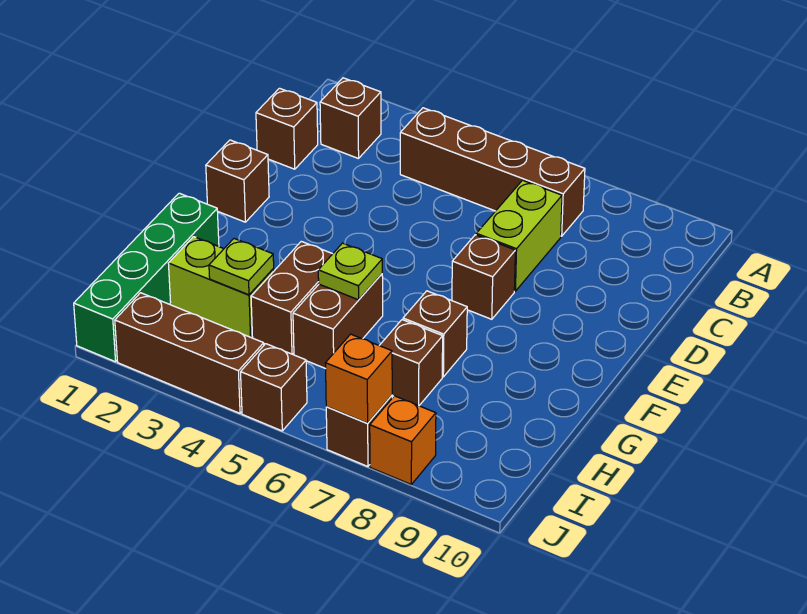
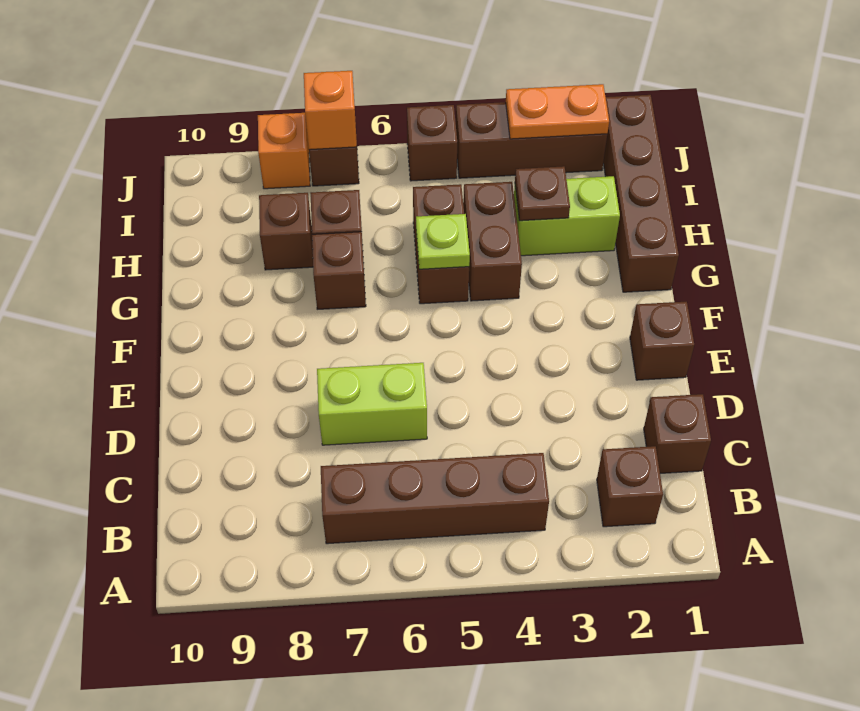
lime brick C7:D7 level 1 -> lime brick D6:D7 level 1
brown brick E7 level 1 -> brown brick H8 level 1
green brick G1:J1 level 1 -> brown brick G1:J1 level 1
lime plate H3 level 2 -> brown plate H3 level 2
none -> orange plate J2:J3 level 2

